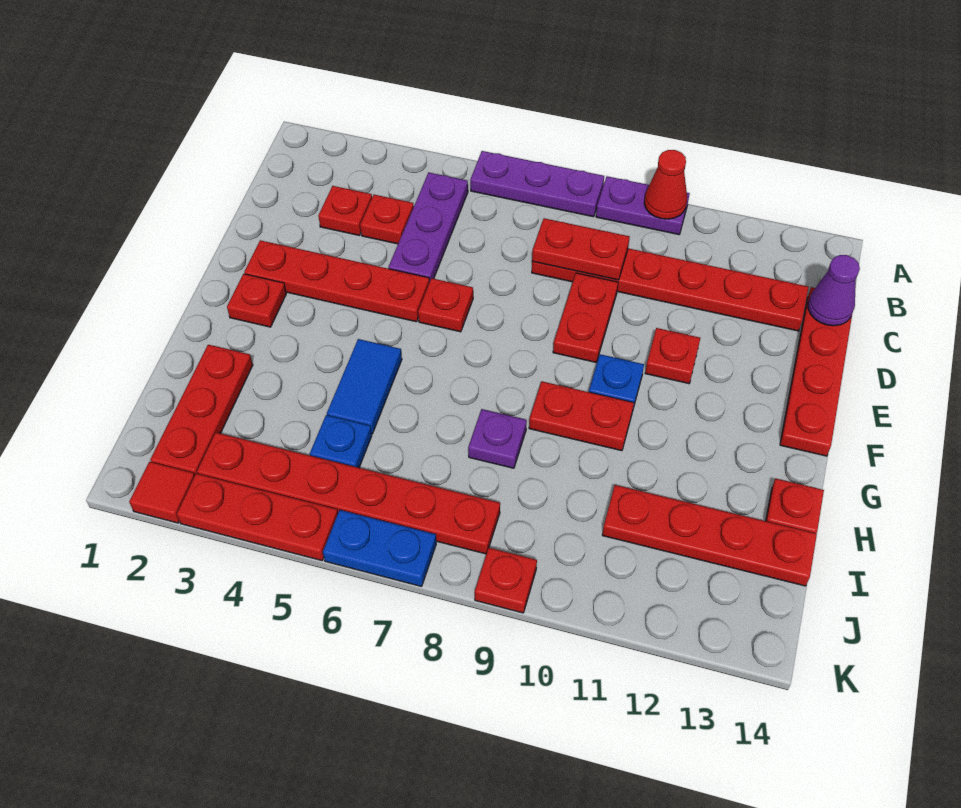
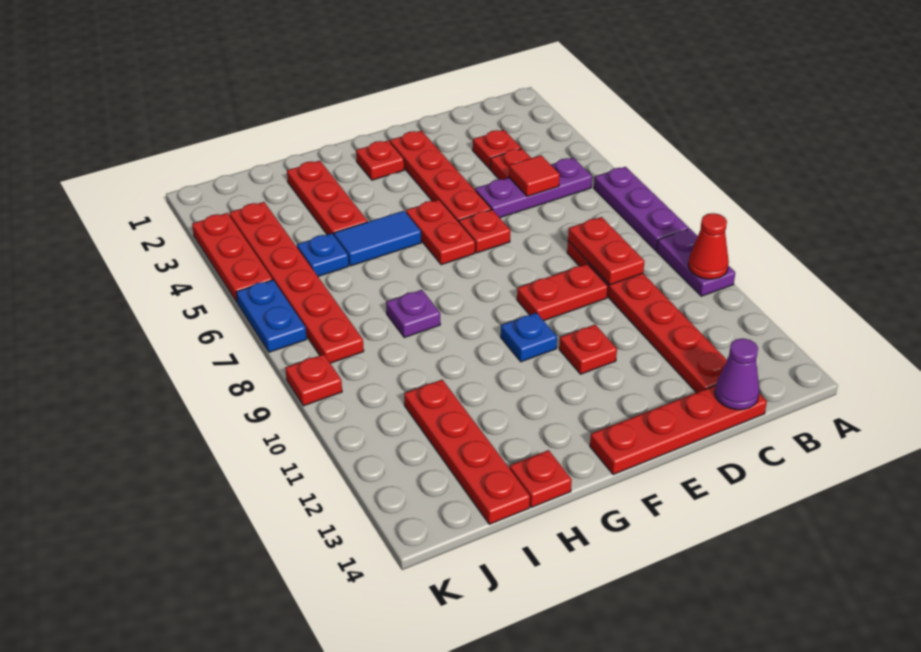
red plate G9:G10 level 1 -> red plate F5:F6 level 1
red plate H2:J2 level 1 -> red plate H2:H4 level 1
red tile K2 level 1 -> red tile C5 level 2

